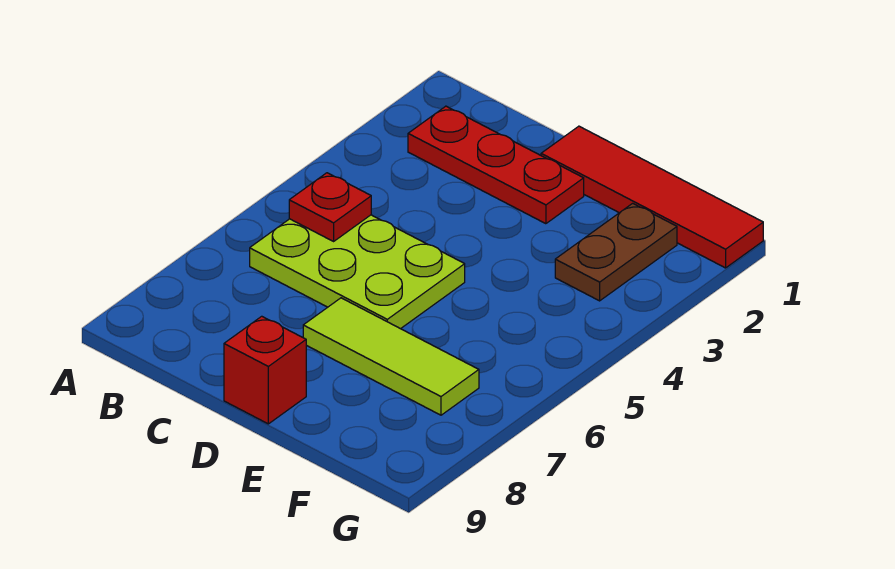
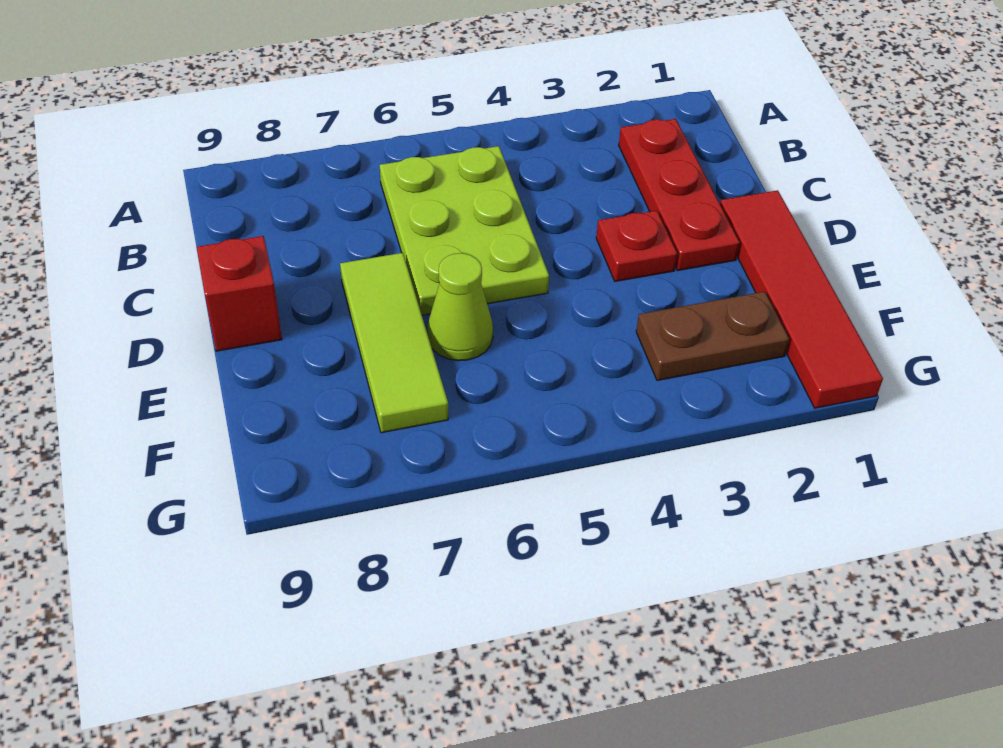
red plate B5 level 2 -> red plate D3 level 1
none -> lime cone E6 level 1

